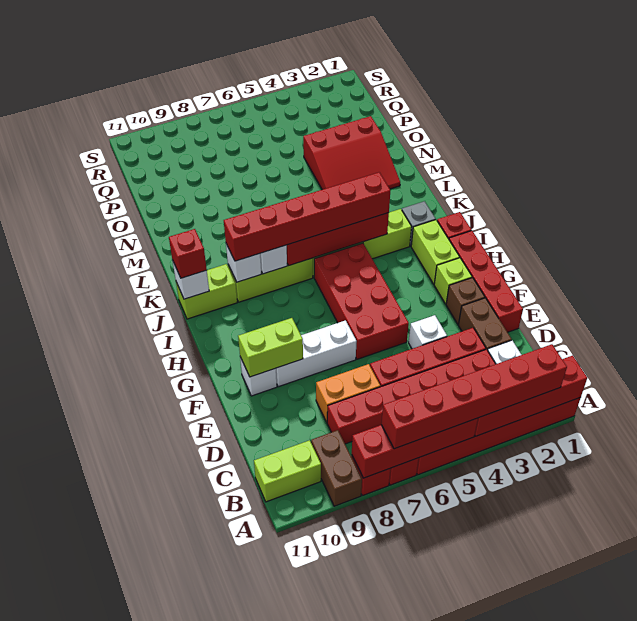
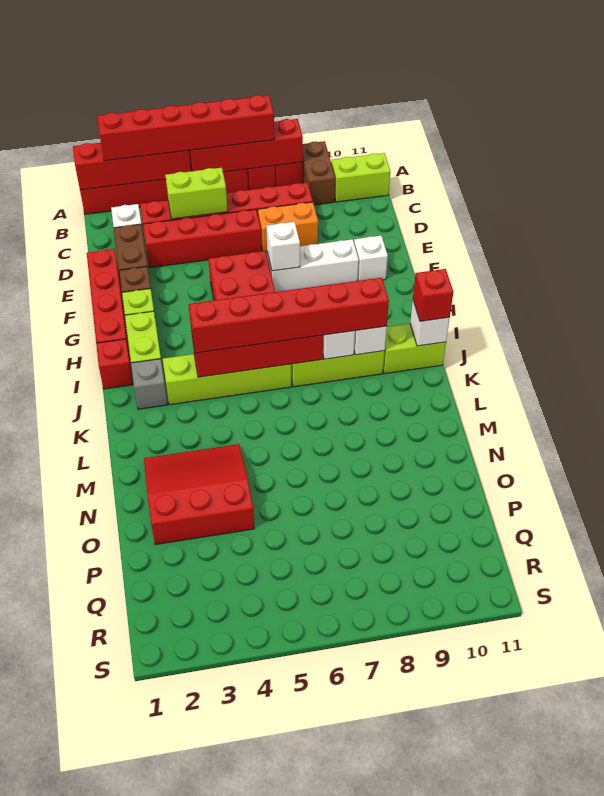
white brick E4 level 1 -> white brick F7 level 2
lime brick F9:F10 level 2 -> lime brick C4:C5 level 2

